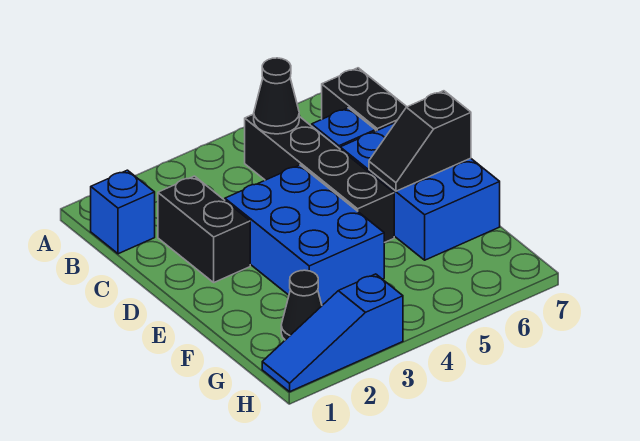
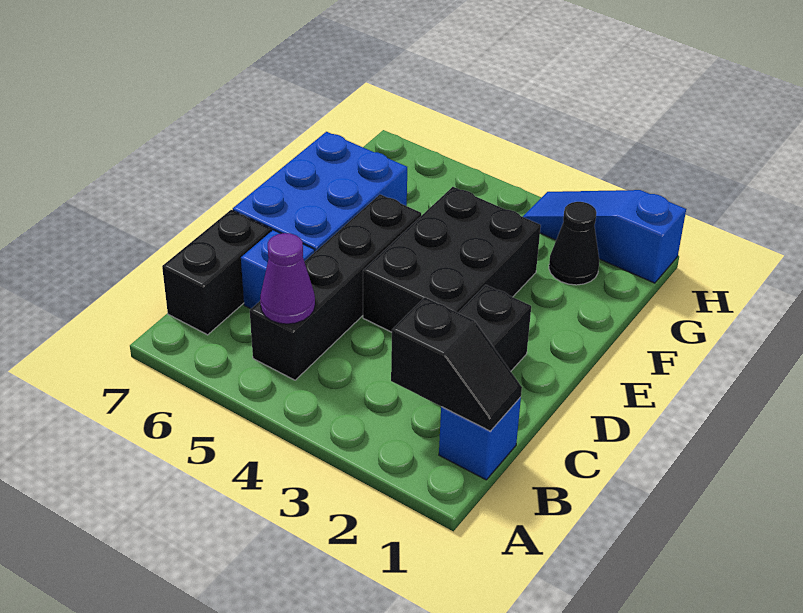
black cone B5 level 2 -> purple cone B5 level 2
blue brick D3:F4 level 1 -> black brick D3:F4 level 1
black slope E6:E7 level 2 top 7 -> black slope B1:B2 level 2 top 2
blue slope H1:H3 level 1 top 3 -> blue slope H1:H3 level 1 top 1

